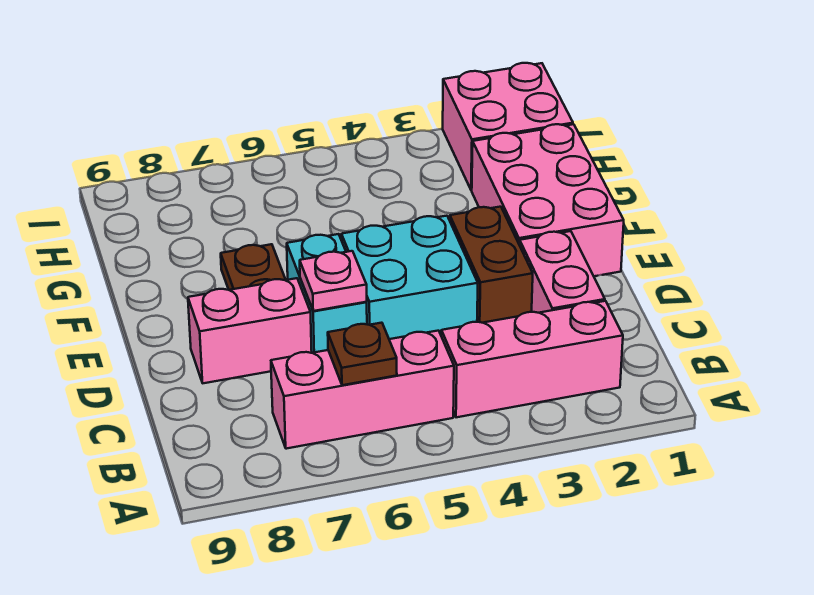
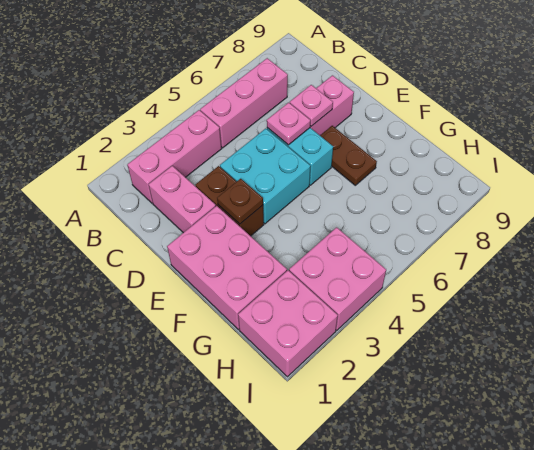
brown plate B6 level 2 -> brown plate E3 level 2
none -> pink plate D7 level 2
none -> pink brick H3:I4 level 1

